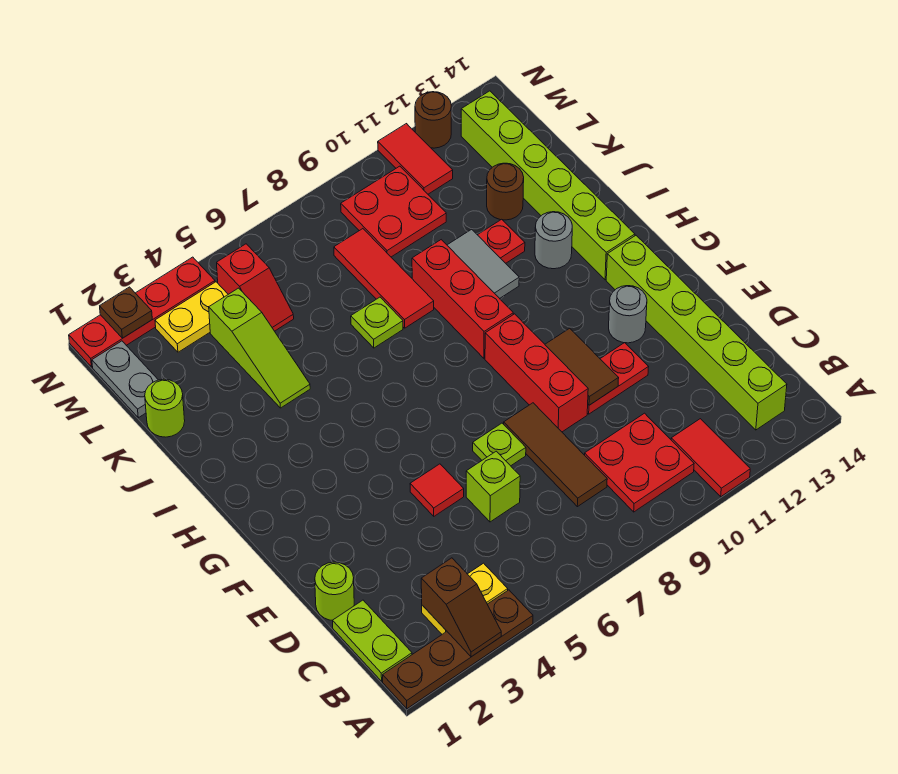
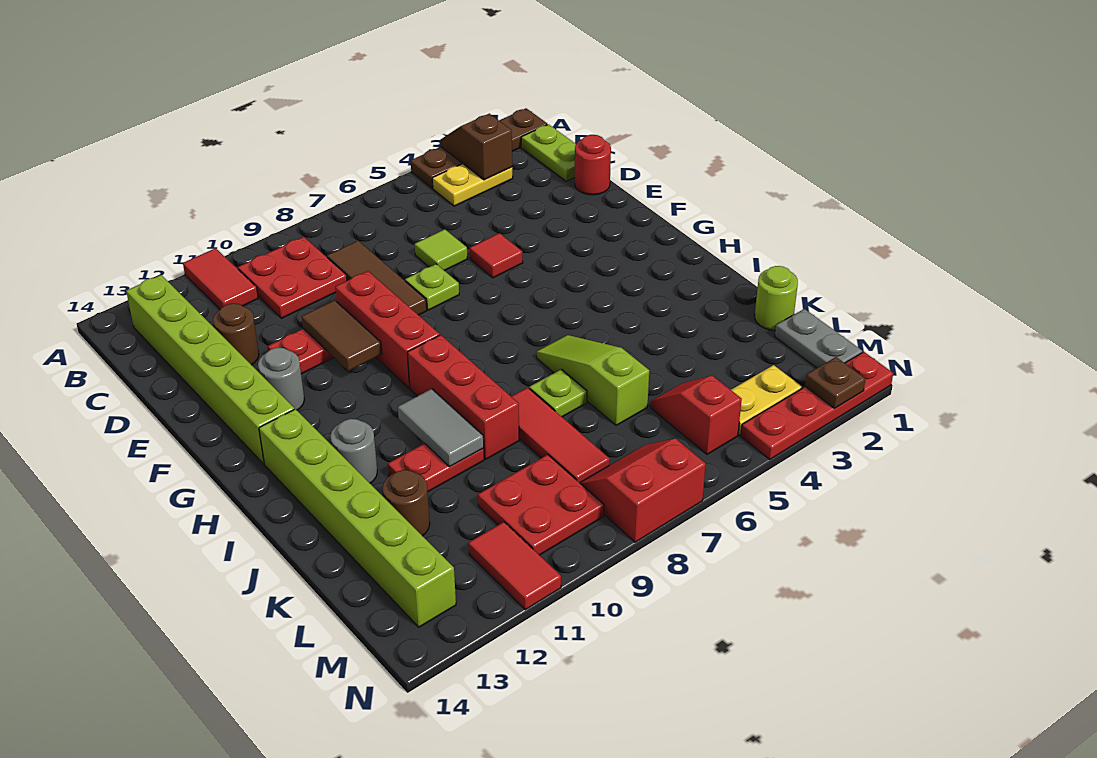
lime round brick D1 level 1 -> red round brick D1 level 1
lime brick D6 level 1 -> lime tile D6 level 1
lime slope J4:L4 level 1 top L -> lime slope I6:K6 level 1 top K
none -> red slope M7:N8 level 1 top N
brown round brick N12 level 1 -> brown round brick D12 level 1

